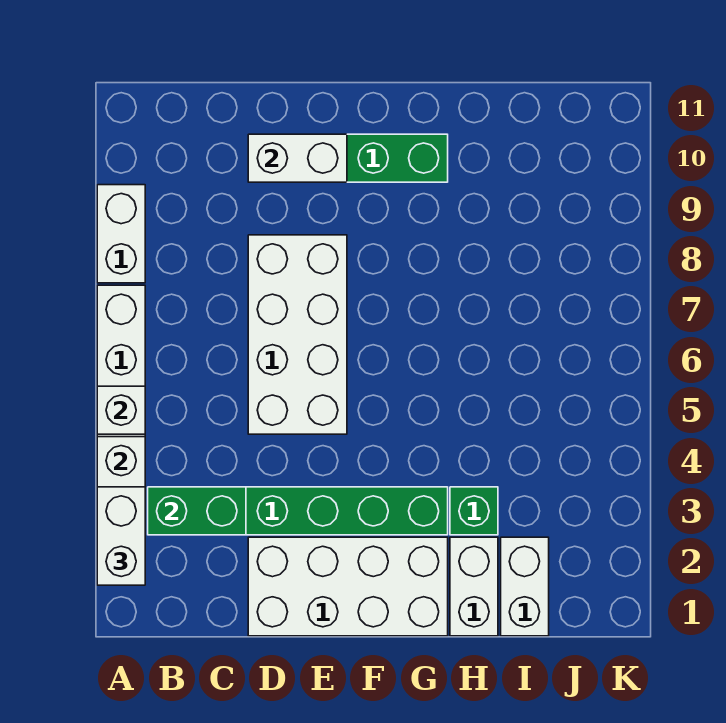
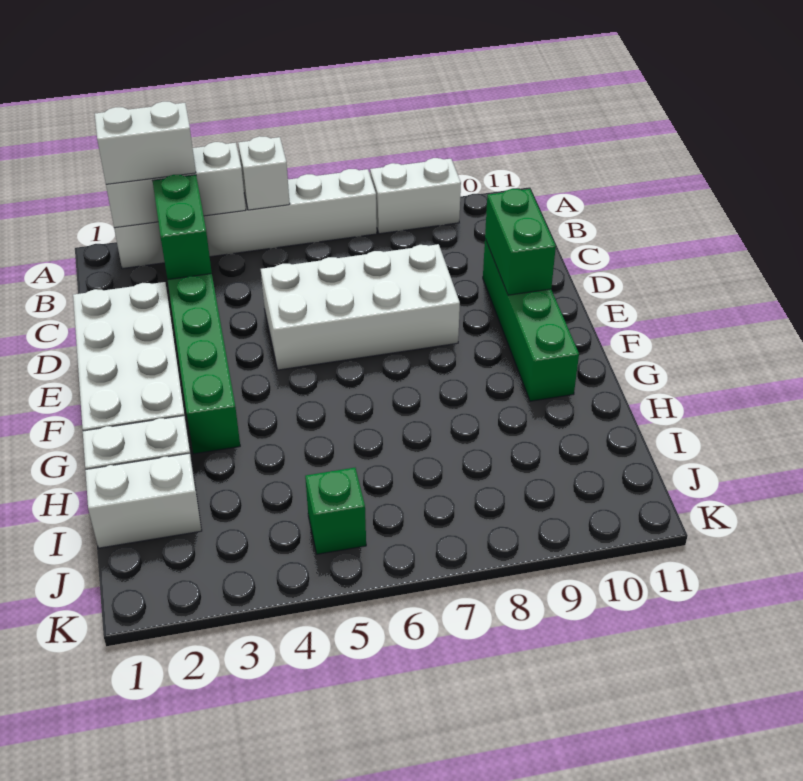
white brick D10:E10 level 2 -> green brick D10:E10 level 2
green brick H3 level 1 -> green brick J5 level 1

